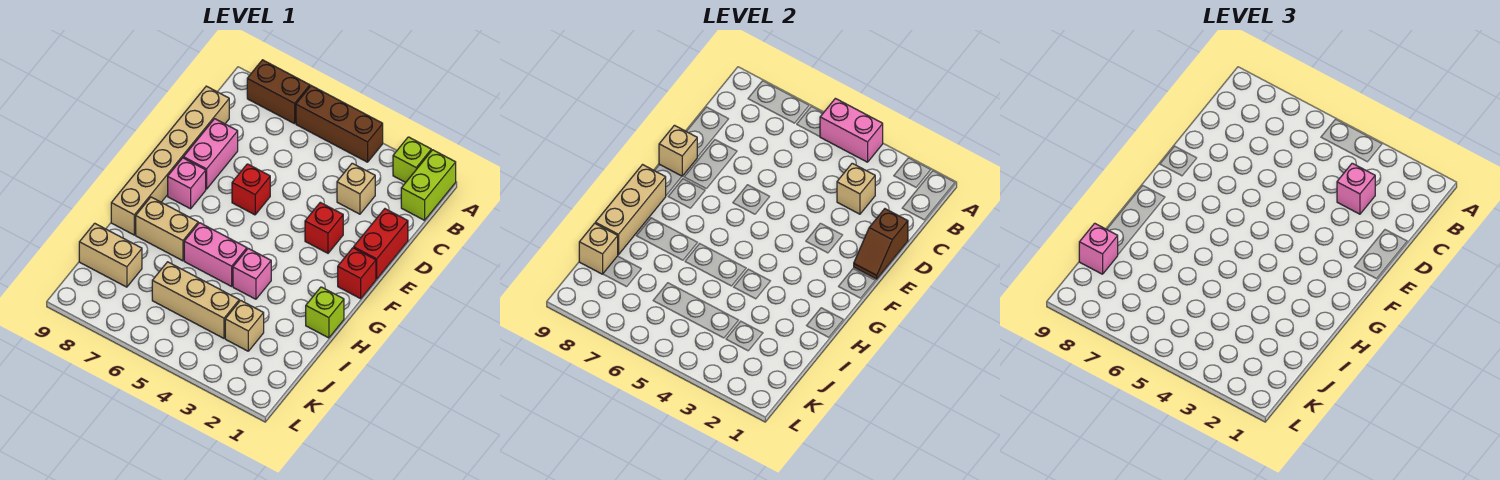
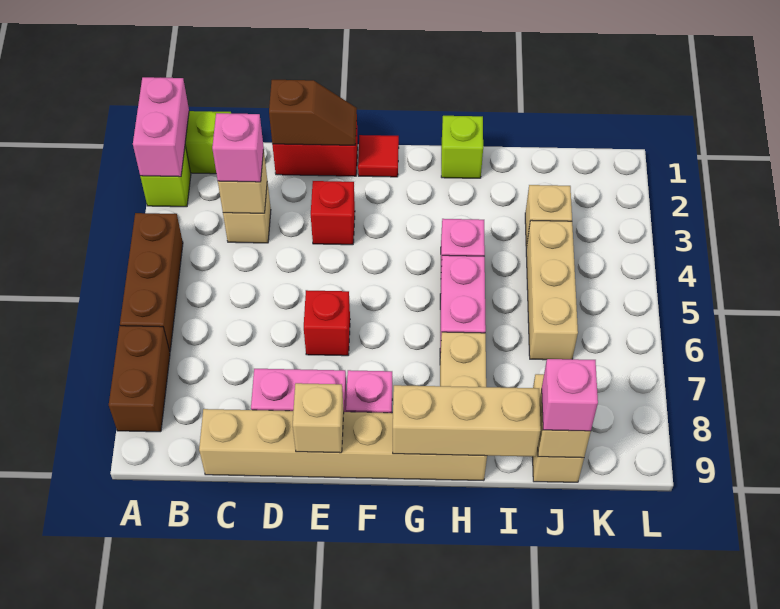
pink brick A4:A5 level 2 -> pink brick A1:A2 level 2
red brick F1 level 1 -> red tile F1 level 1

